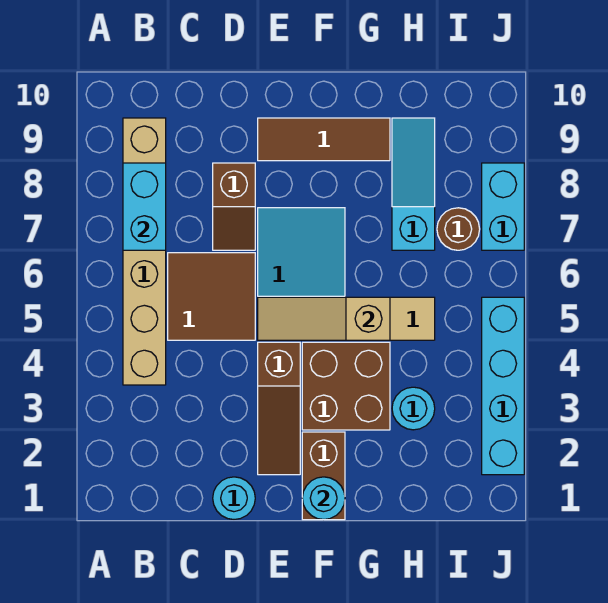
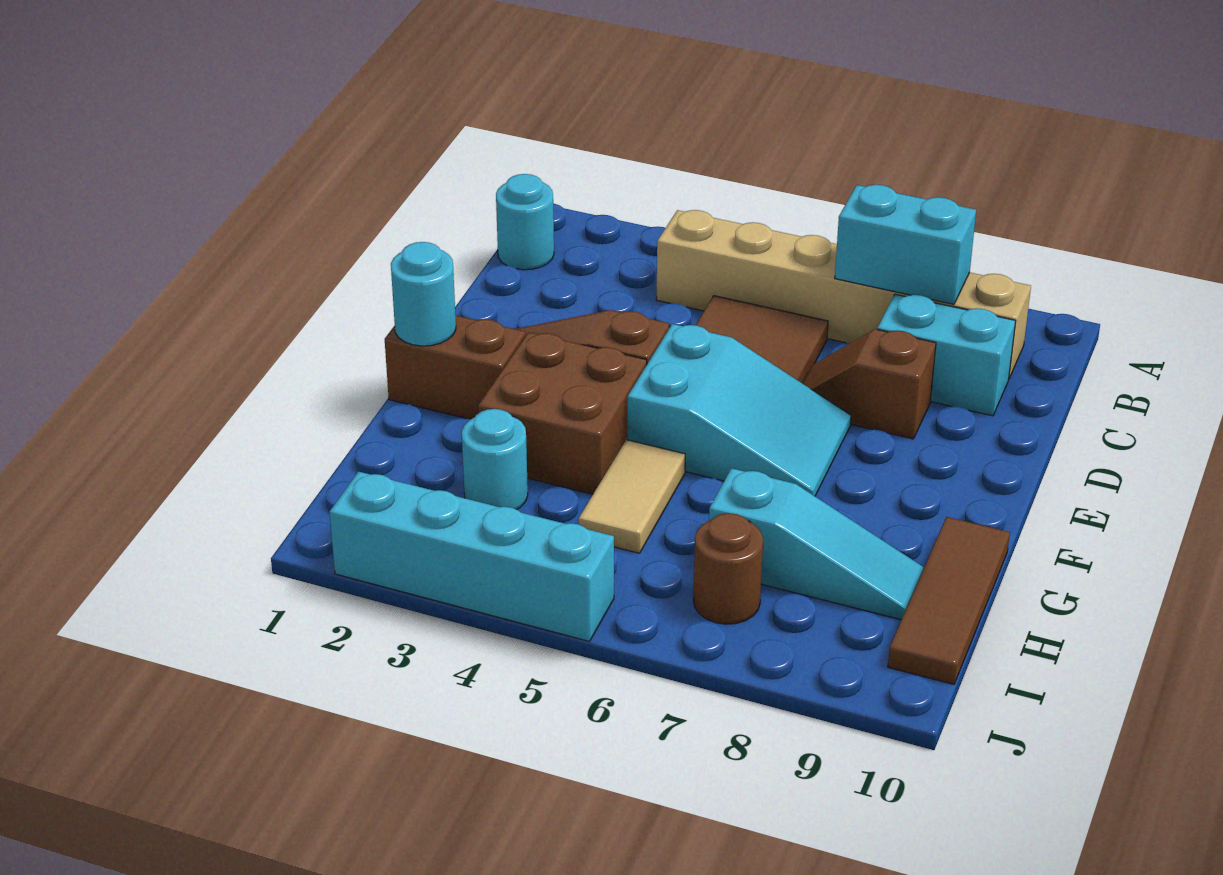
cyan round brick D1 level 1 -> cyan round brick B1 level 1
tan slope E5:G5 level 2 top G -> none
brown tile E9:G9 level 1 -> brown tile G10:I10 level 1
cyan brick J7:J8 level 1 -> cyan brick C8:C9 level 1

